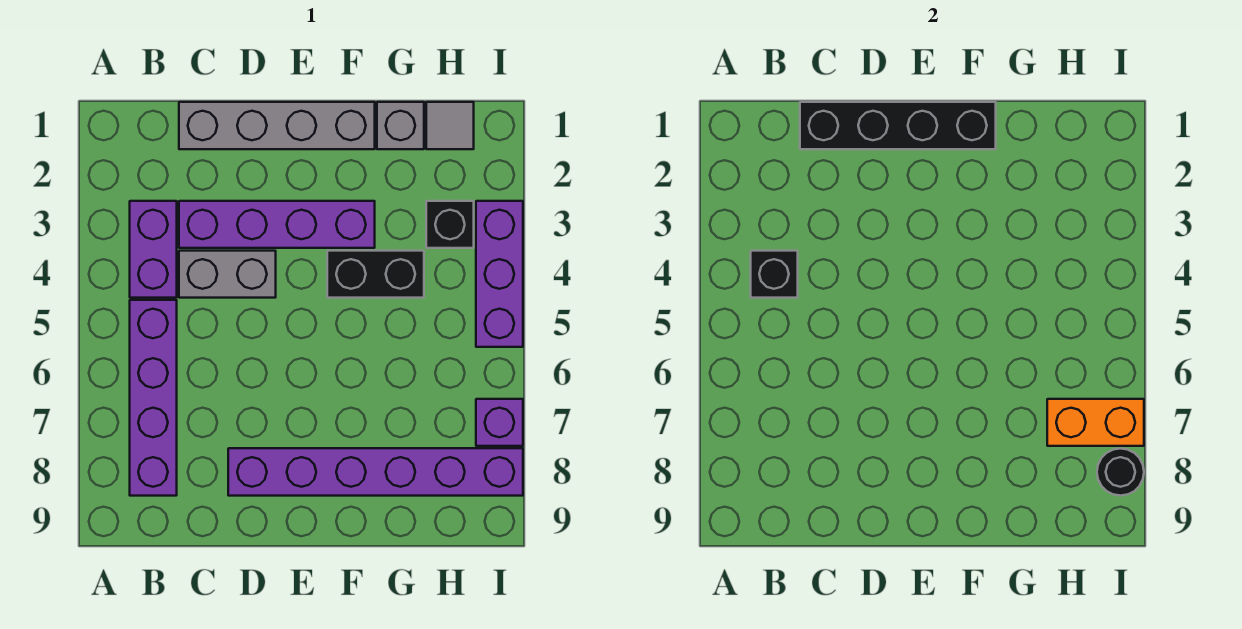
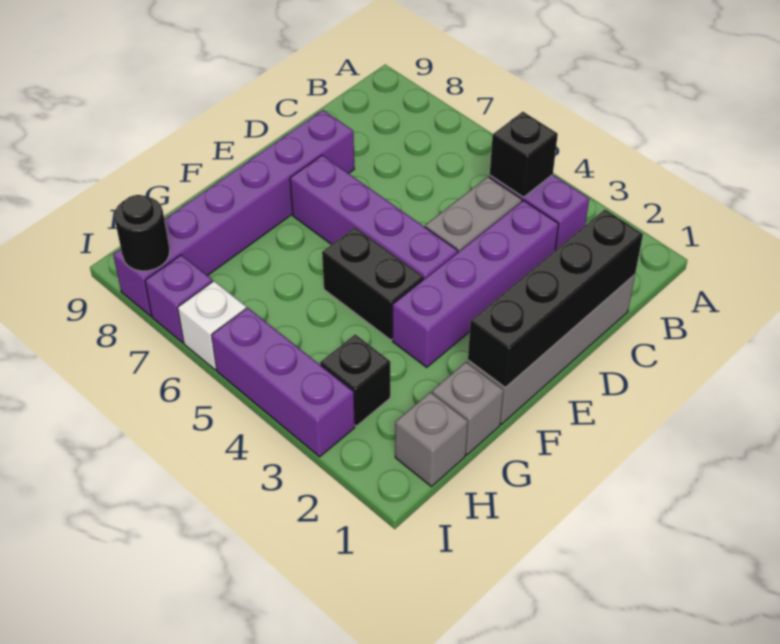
purple brick B5:B8 level 1 -> purple brick E4:E7 level 1
black brick F4:G4 level 1 -> black brick F4:F5 level 1
grey tile H1 level 1 -> grey brick H1 level 1
orange brick H7:I7 level 2 -> none
none -> white brick I6 level 1

